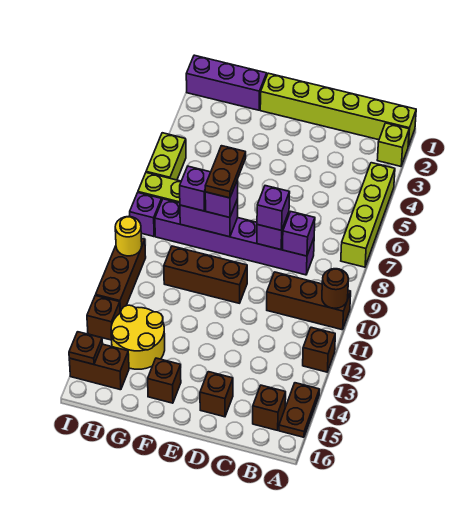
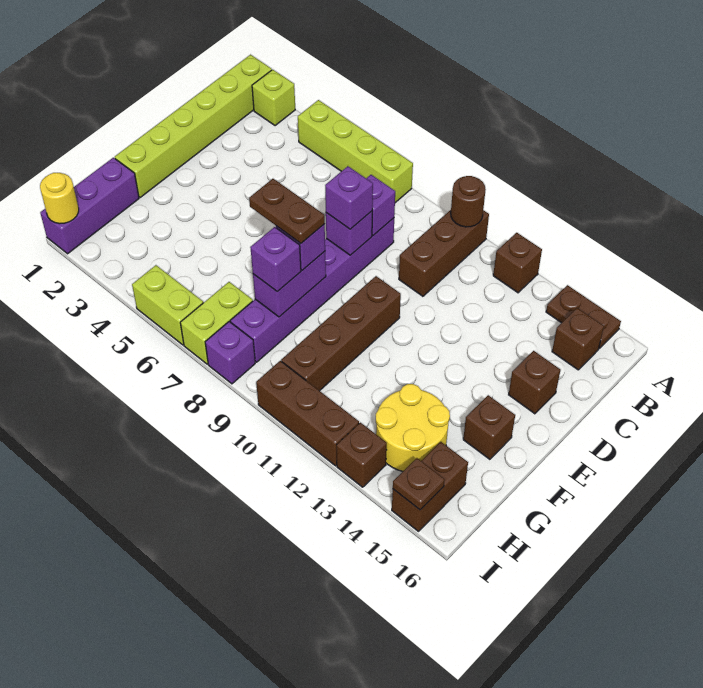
brown brick E10:G10 level 1 -> brown brick E10:H10 level 1
yellow round brick I10 level 2 -> yellow round brick I1 level 2

